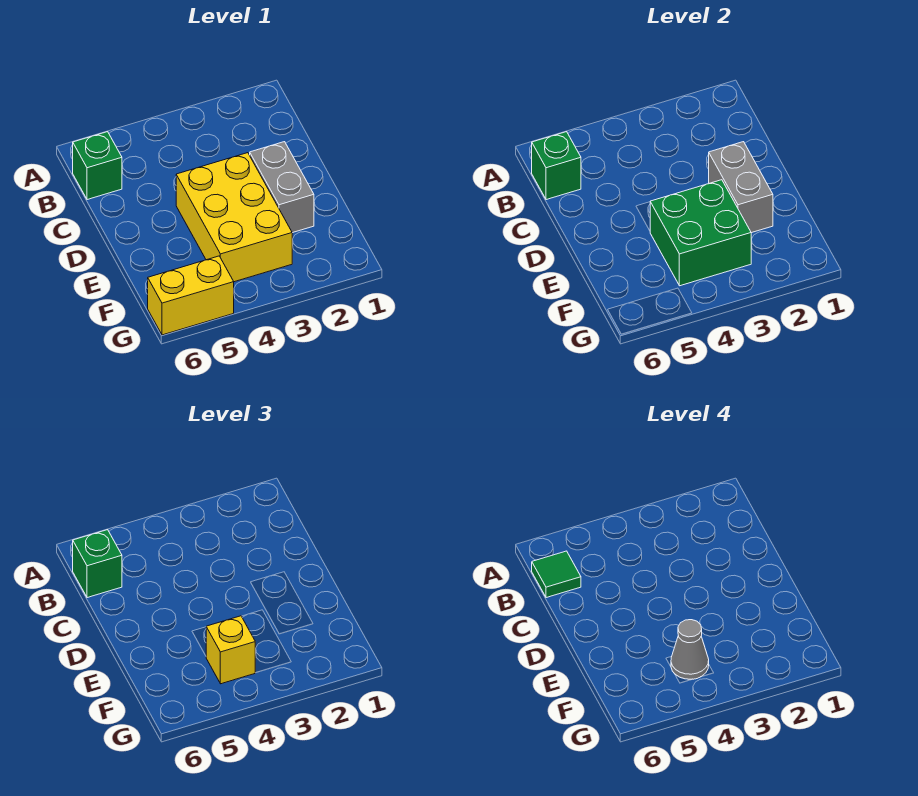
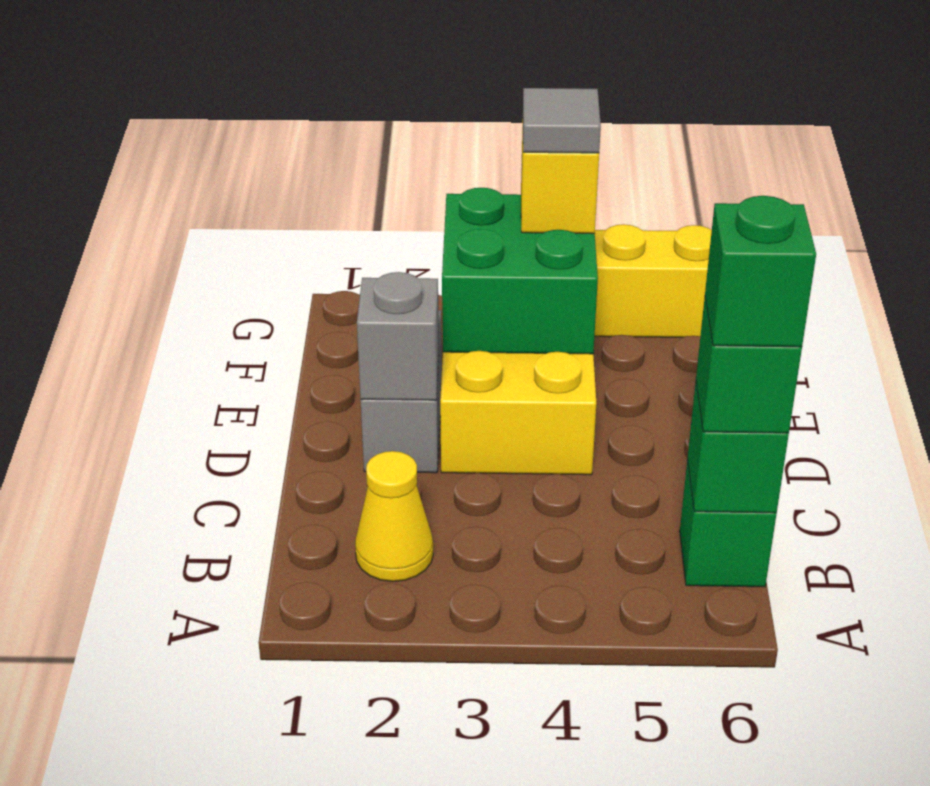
none -> yellow cone B2 level 1
green tile B6 level 4 -> green brick B6 level 4
grey brick D2:E2 level 2 -> grey brick D2 level 2
grey cone F4 level 4 -> grey tile F4 level 4

